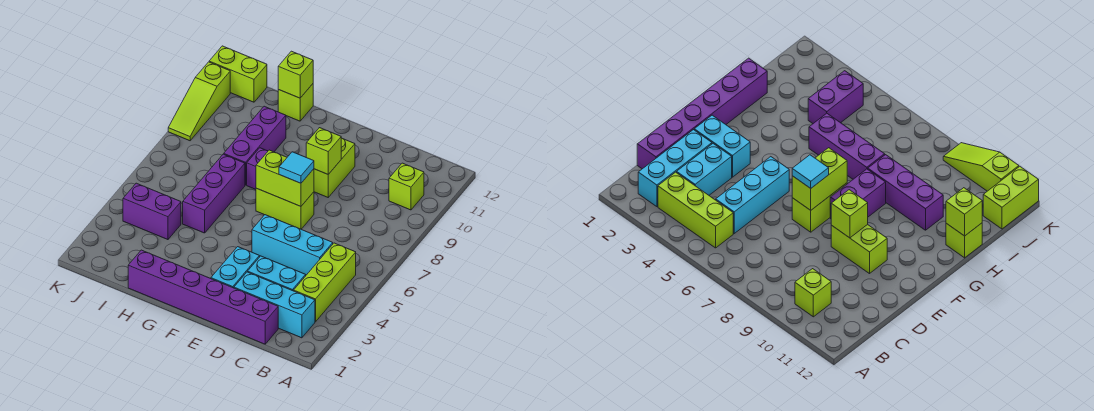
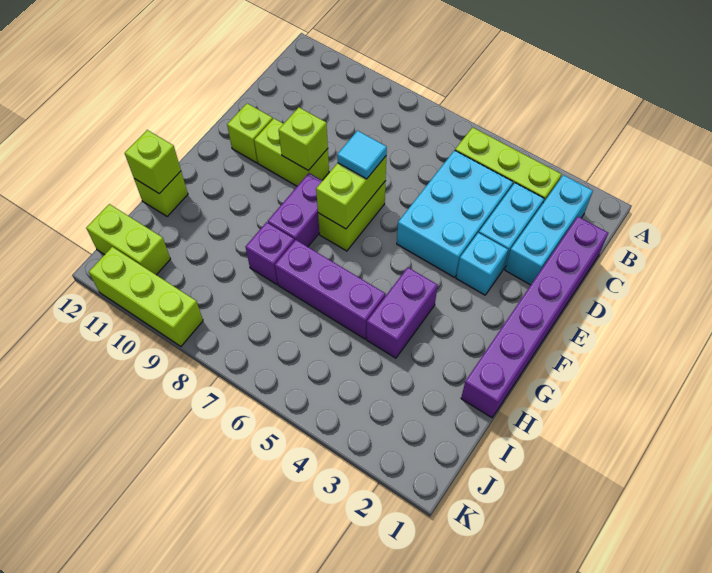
lime brick B10 level 1 -> lime brick E11 level 1
cyan brick C5:E5 level 1 -> cyan brick C4:E5 level 1
cyan brick E2:E3 level 1 -> cyan brick E3 level 1
purple brick H8:H10 level 1 -> purple brick H8 level 1
purple brick I4:J4 level 1 -> purple brick G4:H4 level 1
lime brick J12:K12 level 1 -> lime brick J11:J12 level 1
lime slope K9:K11 level 1 top 11 -> lime brick K9:K11 level 1

